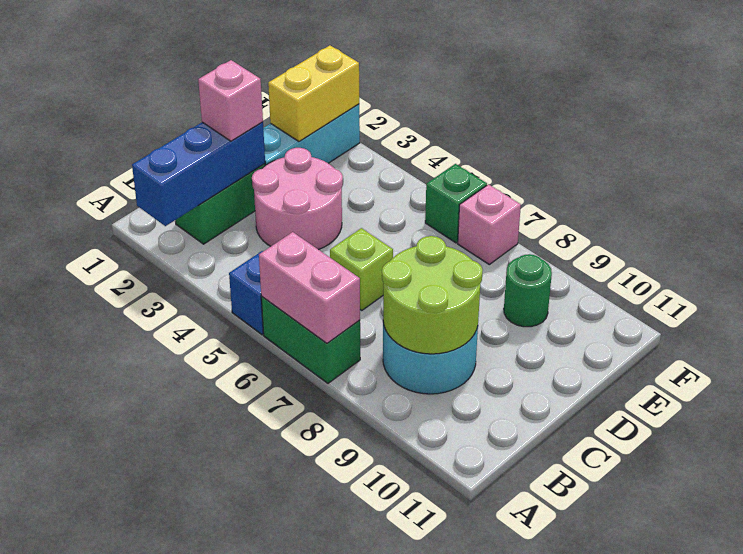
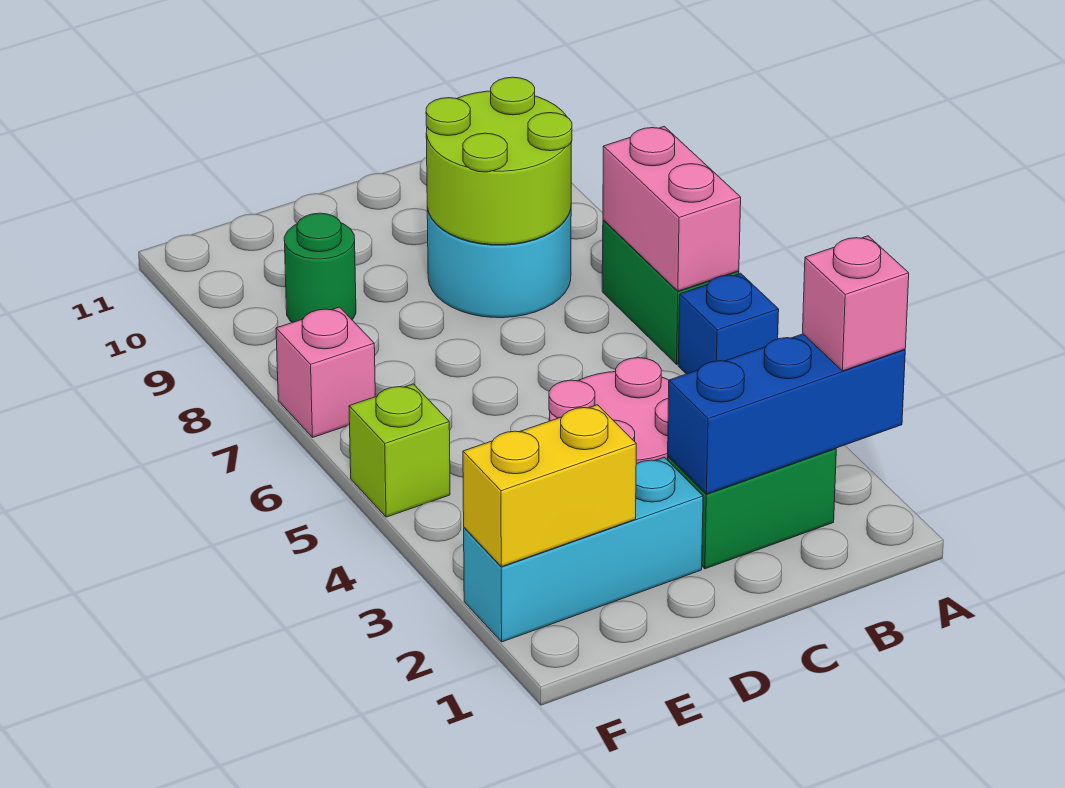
pink brick C2 level 3 -> pink brick A2 level 3
lime brick C6 level 1 -> lime brick F5 level 1
green brick F6 level 1 -> none

